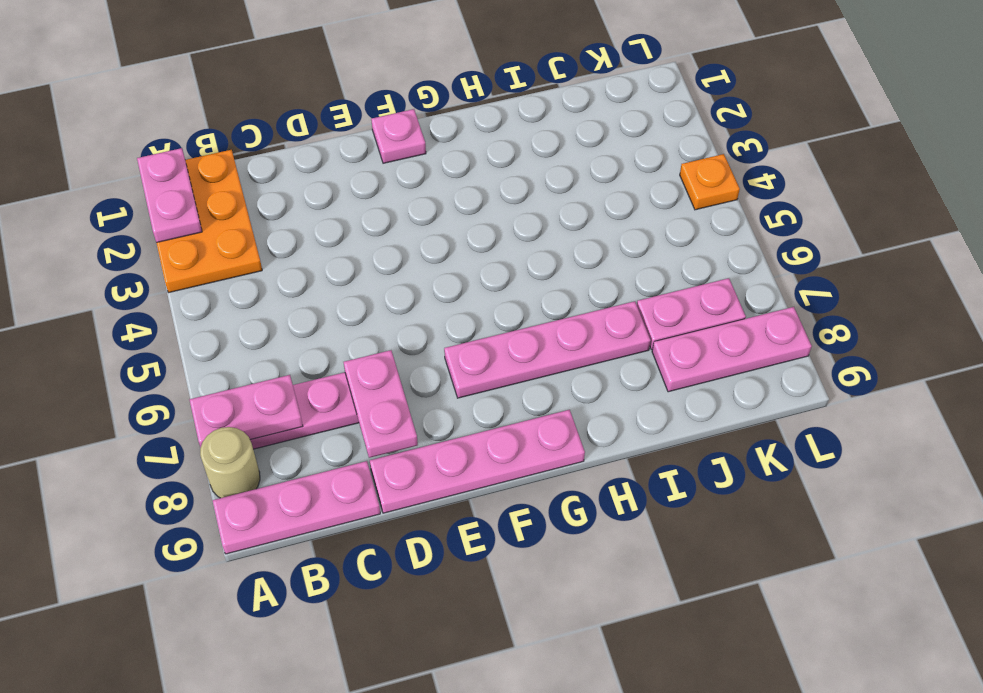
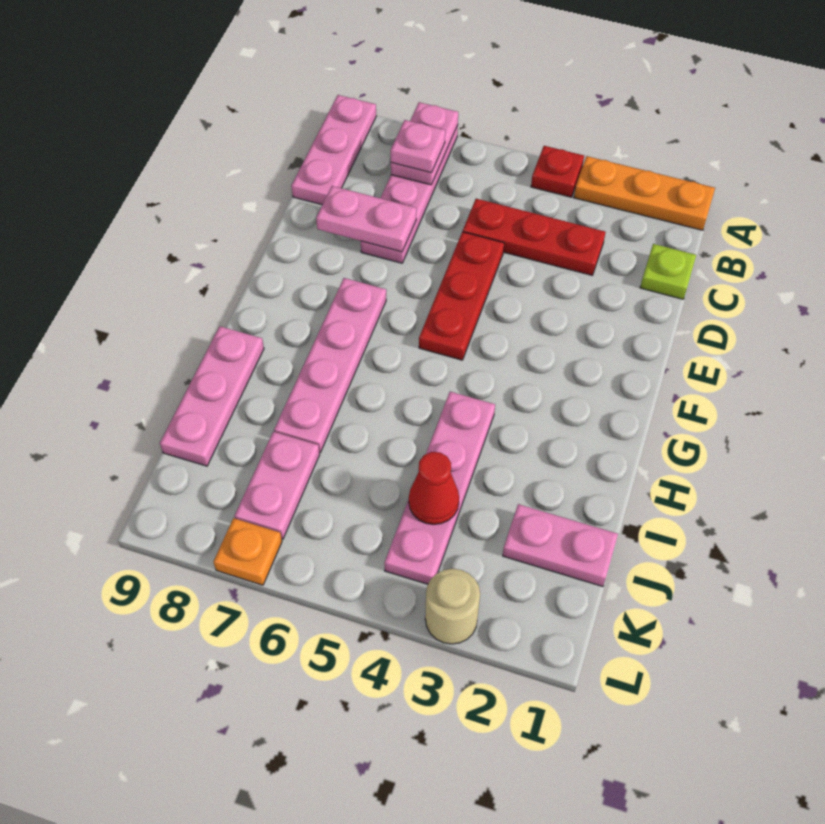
orange plate A1:B3 level 1 -> orange plate A1:A3 level 1
pink plate A1:A2 level 2 -> pink plate J1:J2 level 1
none -> red plate A4 level 1
tan round brick A8 level 1 -> tan round brick L3 level 1
none -> lime plate C1 level 1
none -> red plate C3:C5 level 1
none -> red plate D5:F5 level 1
pink plate D9:G9 level 1 -> pink plate H4:K4 level 1
pink plate F1 level 1 -> pink plate B7 level 3
none -> red cone J4 level 2
pink plate J8:L8 level 1 -> pink plate H9:J9 level 1
orange plate L4 level 1 -> orange plate L7 level 1

